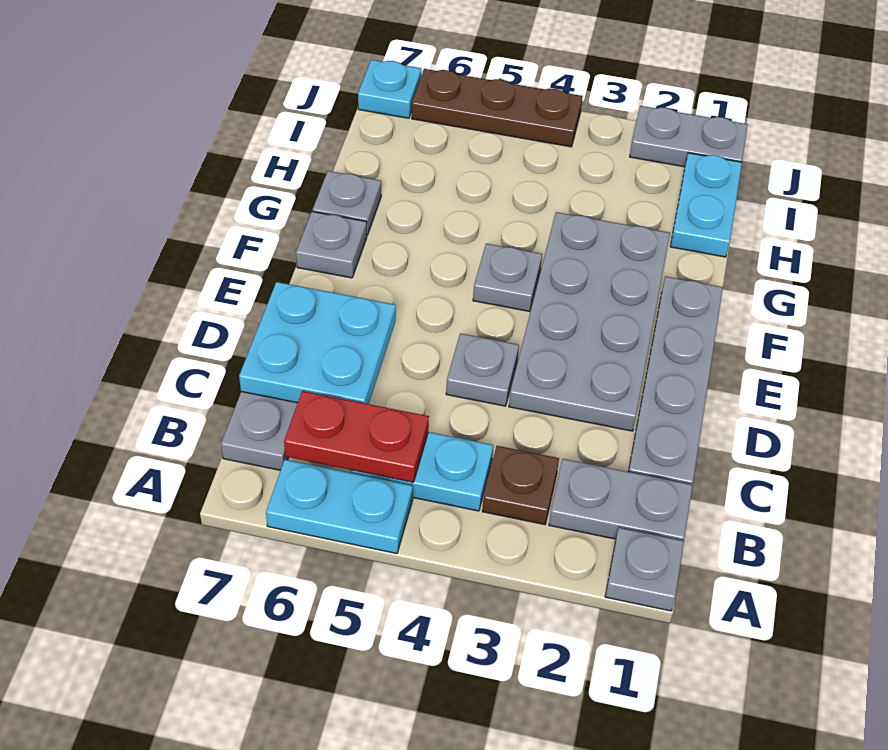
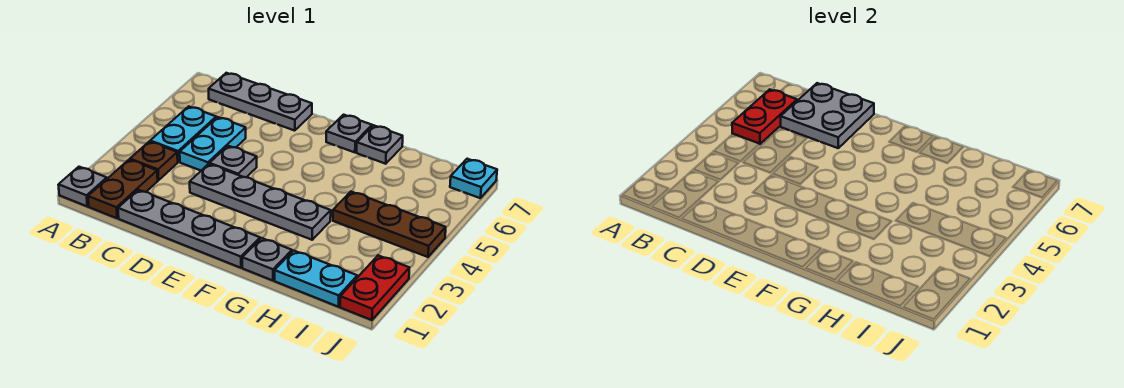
cyan plate A5:A6 level 1 -> cyan plate C4:C5 level 1
grey plate B1:B2 level 1 -> brown plate B1:B2 level 1
cyan plate C6:D7 level 2 -> grey plate C6:D7 level 2
grey plate D2:G3 level 1 -> grey plate D3:G3 level 1
grey plate F4 level 1 -> grey plate G1 level 1
grey plate J1:J2 level 1 -> red plate J1:J2 level 1
brown plate J4:J6 level 1 -> brown plate H4:J4 level 1

